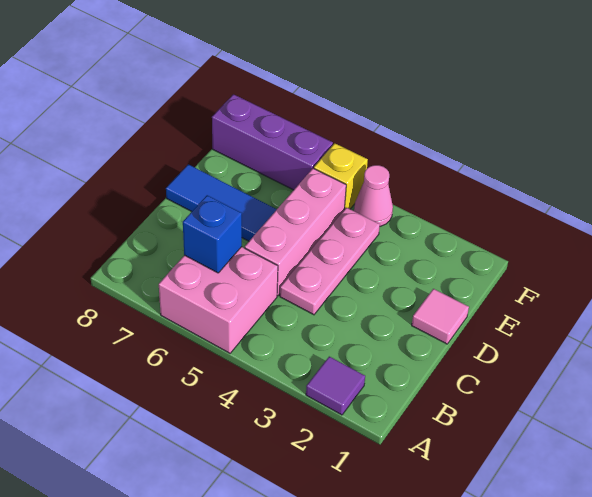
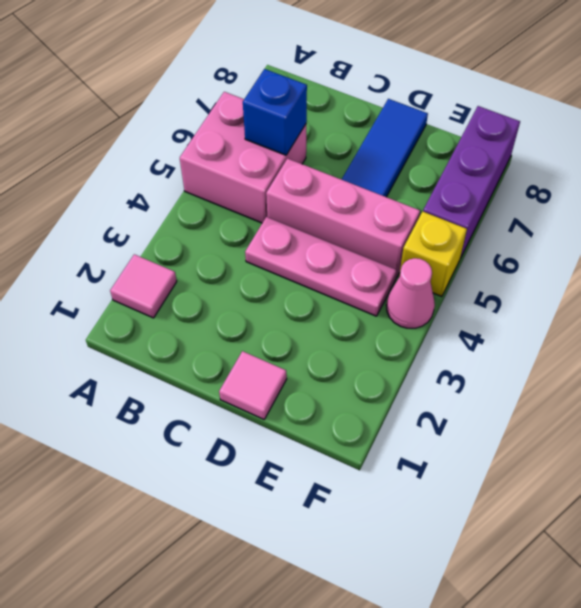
purple tile A2 level 1 -> pink tile A2 level 1

